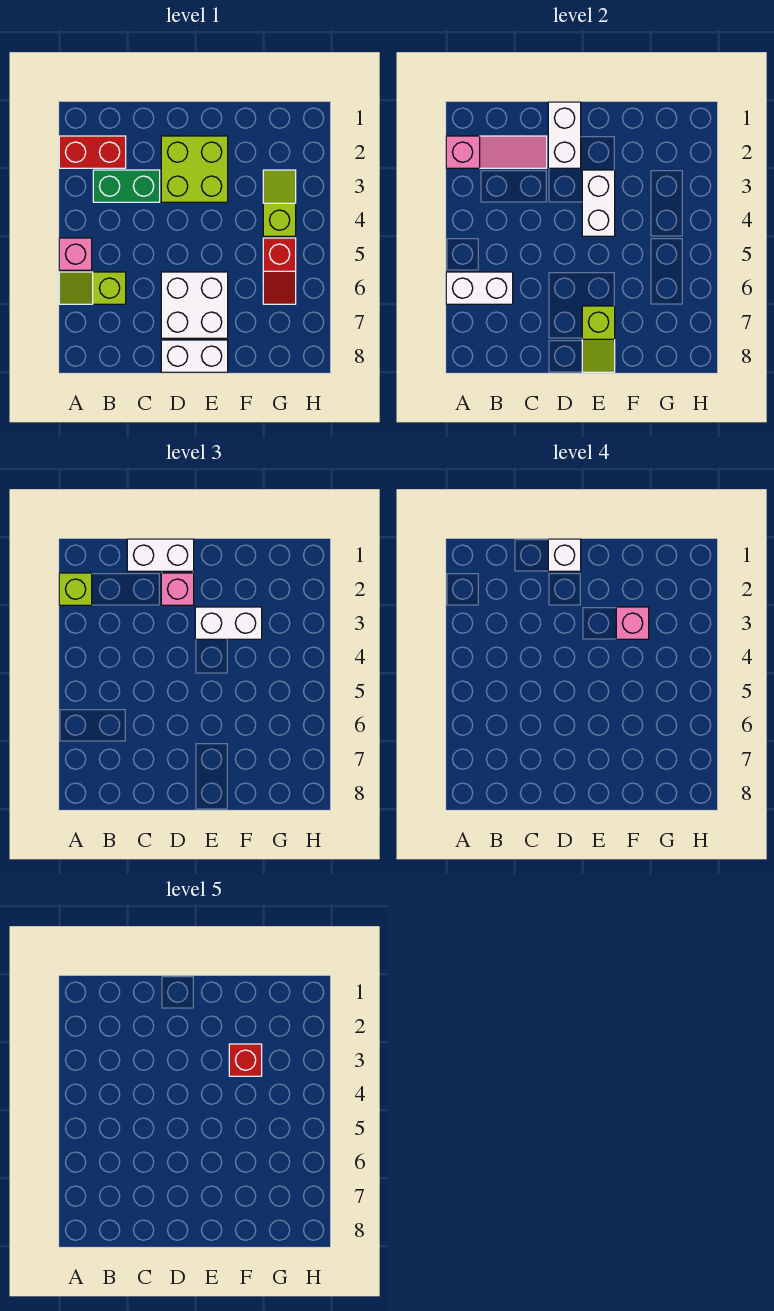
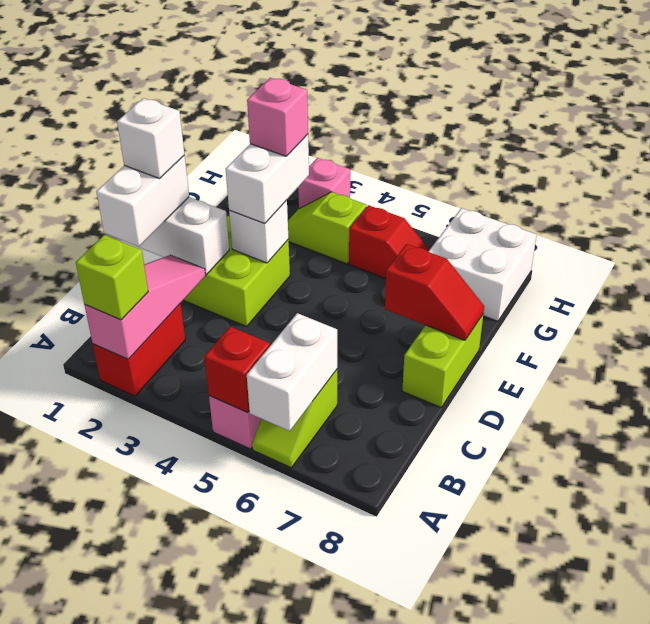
green brick B3:C3 level 1 -> none
pink brick D2 level 3 -> pink brick H3 level 1
white brick D6:E7 level 1 -> white brick G7:H8 level 1
white brick D8:E8 level 1 -> lime brick D8:E8 level 1
white brick E3:E4 level 2 -> white brick E3 level 2
lime slope E7:E8 level 2 top 7 -> red slope E7:E8 level 2 top 7
red brick F3 level 5 -> red brick A5 level 2

